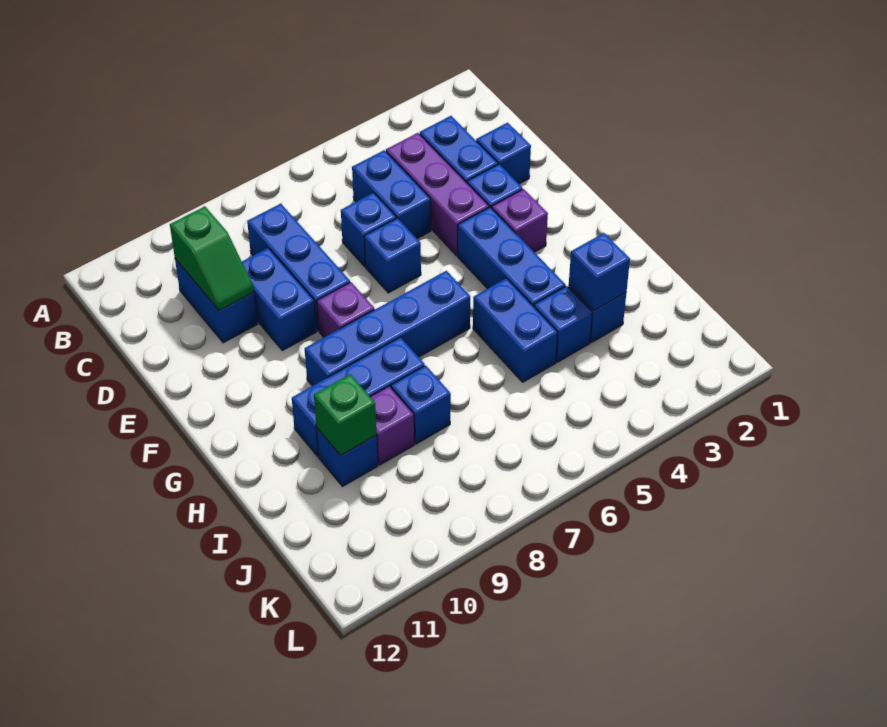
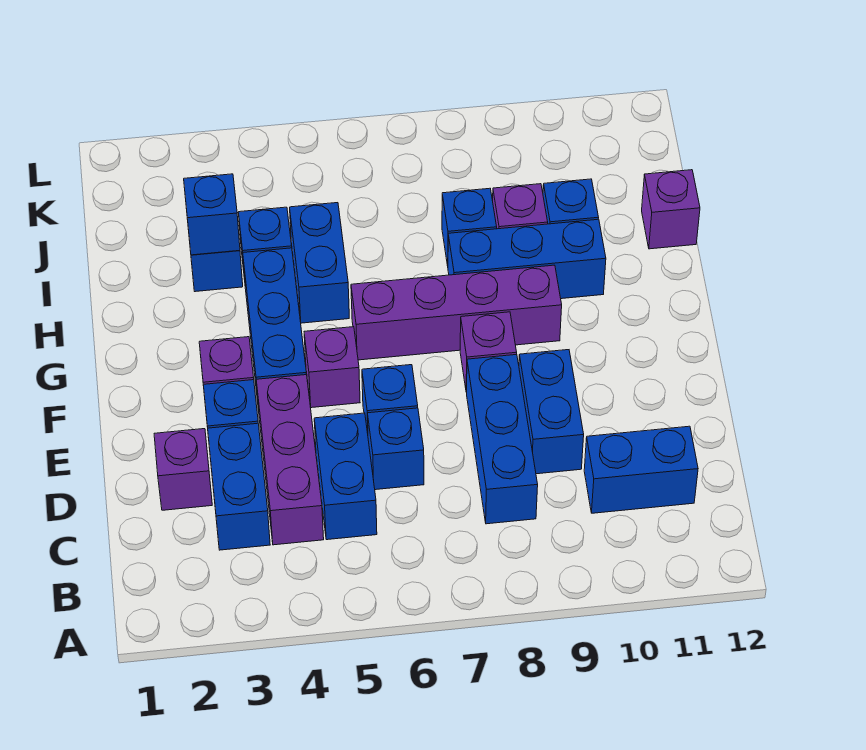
blue brick C10:D10 level 1 -> blue brick C10:C11 level 1
green slope C10:D10 level 2 top C -> none
blue brick D2 level 1 -> purple brick D2 level 1
none -> purple brick F5 level 1
blue brick G6:G9 level 1 -> purple brick G6:G9 level 1
green brick I10 level 2 -> none
none -> purple brick I12 level 1

